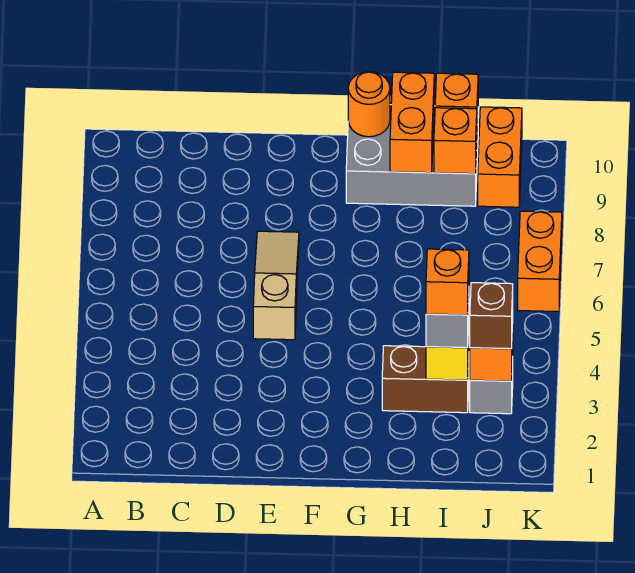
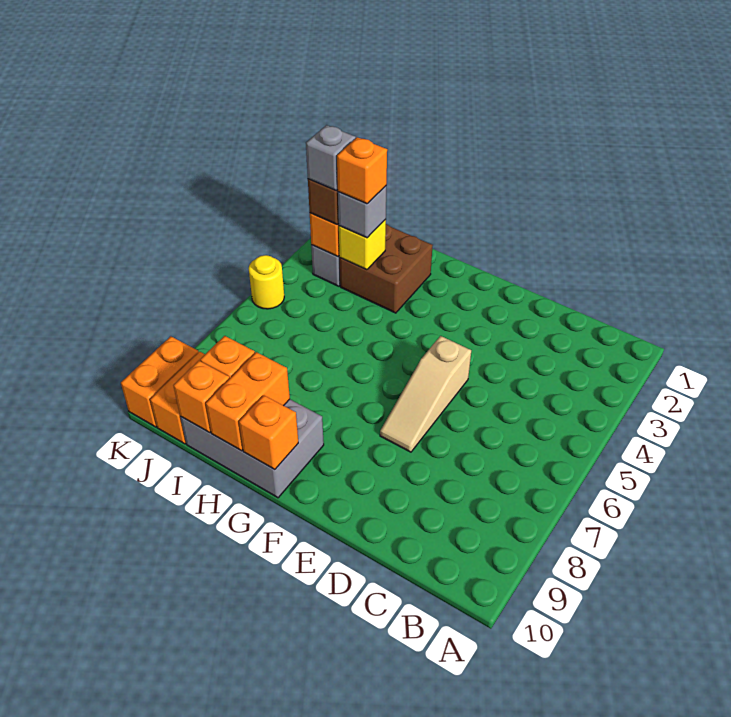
orange round brick G10 level 2 -> orange brick G10 level 2
brown brick H3:I3 level 1 -> brown brick H2:I3 level 1
none -> grey brick J3 level 4
none -> yellow round brick K5 level 1
orange brick K6:K7 level 1 -> orange brick K9:K10 level 1

